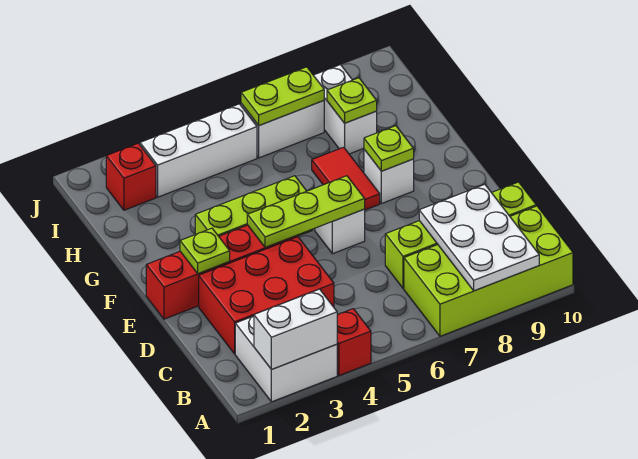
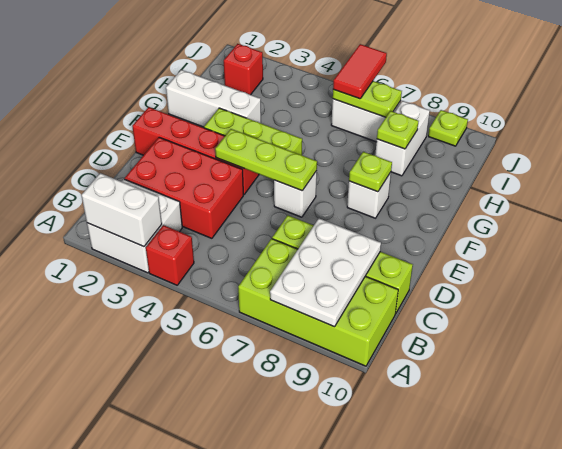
lime plate E2 level 2 -> lime plate J9 level 1
red tile F7:G7 level 1 -> red tile I6:J6 level 3
white brick I3:I5 level 1 -> white brick G1:G3 level 1

